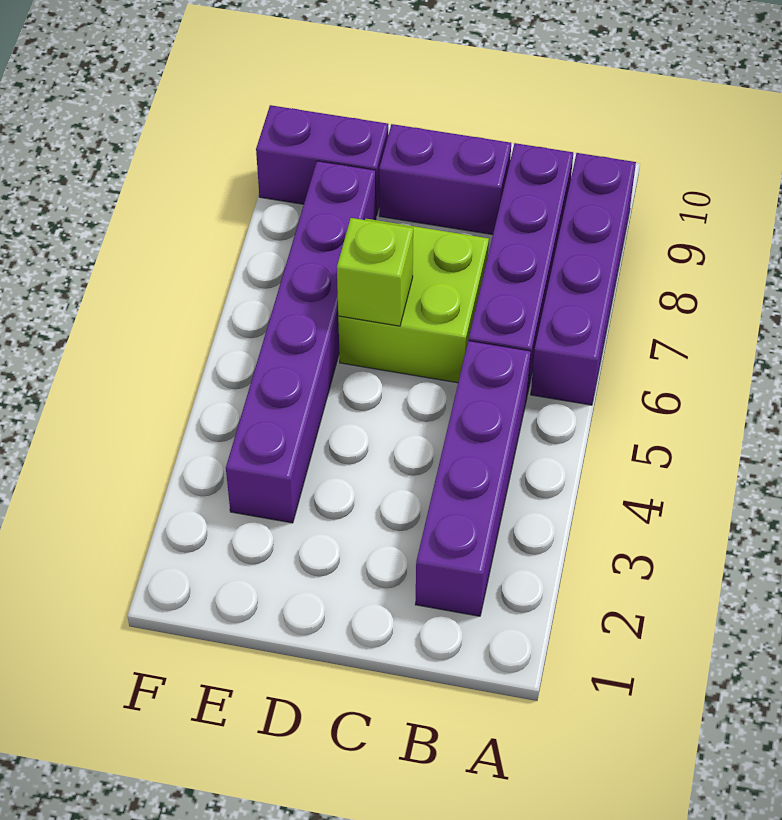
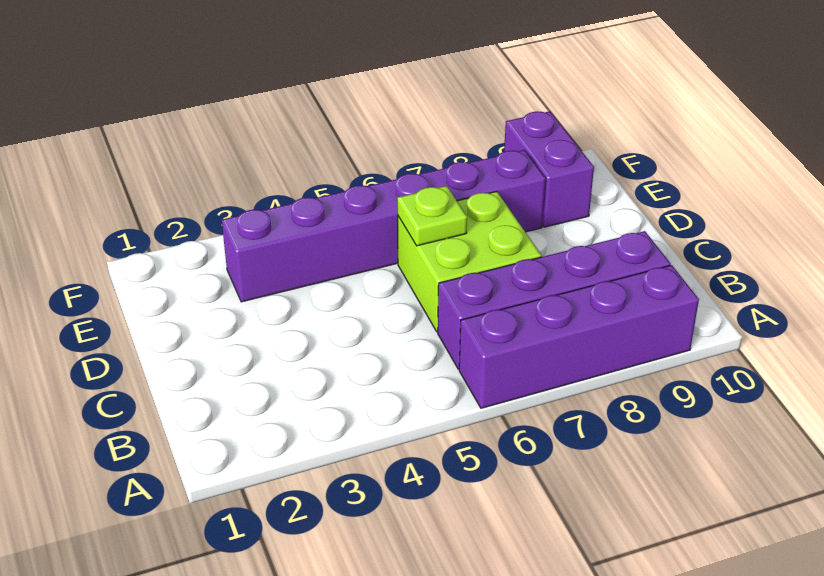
purple brick B2:B5 level 1 -> none
purple brick C9:D9 level 1 -> none
lime brick D6 level 2 -> lime plate D6 level 2

